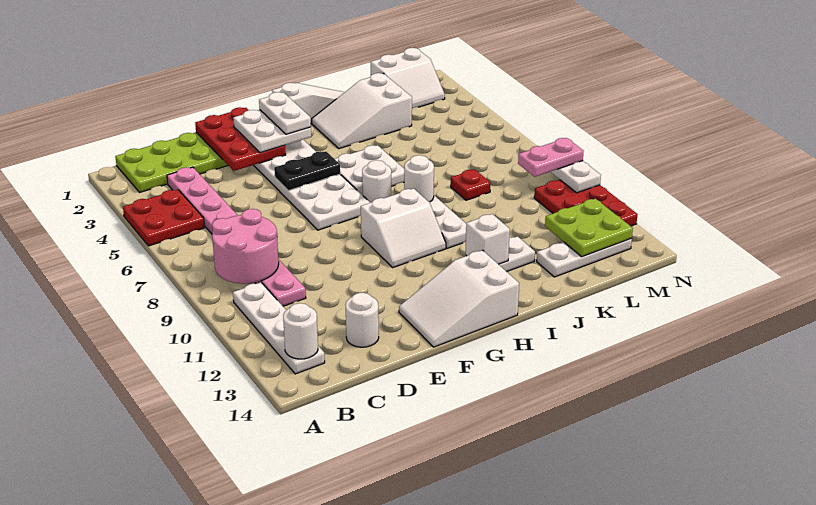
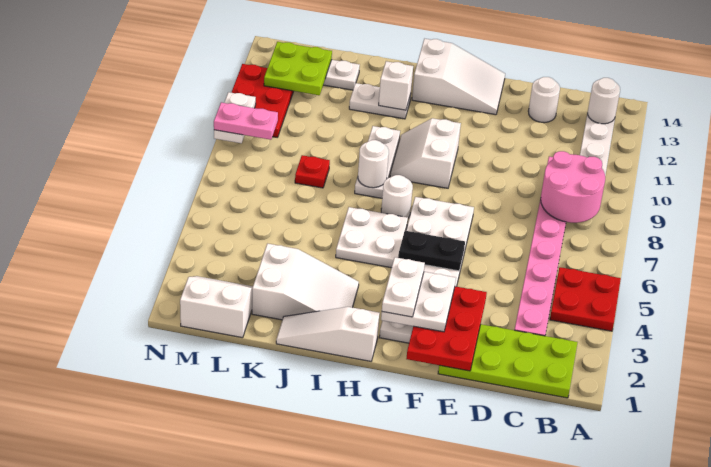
white slope G9:H10 level 1 top 9 -> white slope G9:H10 level 1 top G

